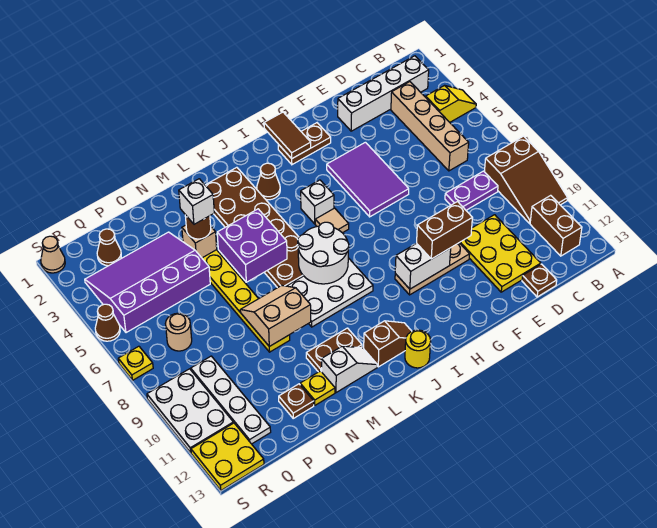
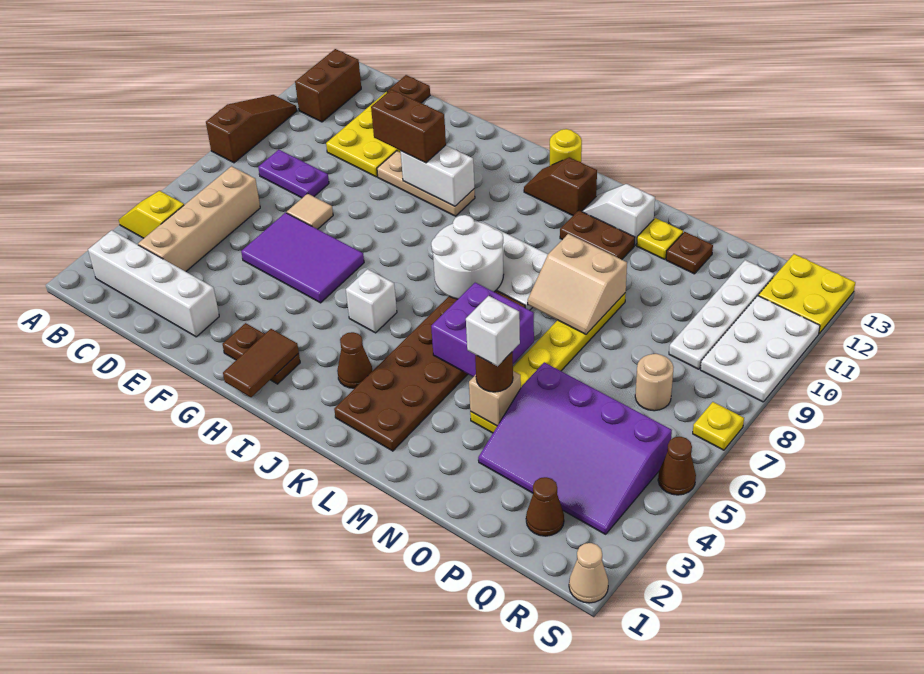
brown slope A8:B10 level 1 top 8 -> brown slope A8:A10 level 1 top 8
purple tile F4:G6 level 1 -> purple tile E5:G6 level 1
tan tile I6 level 1 -> tan tile E7 level 1

